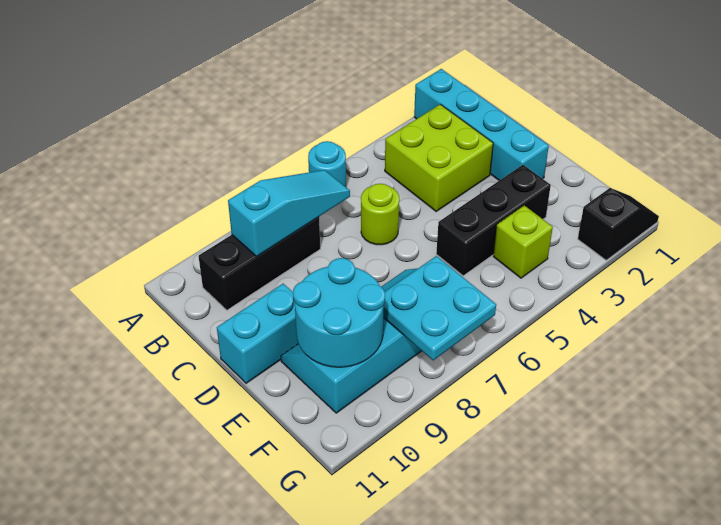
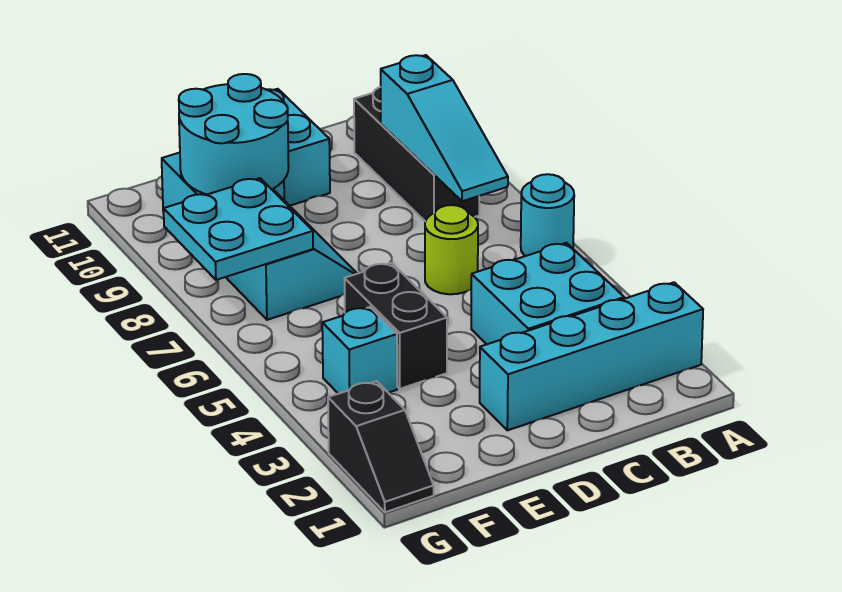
lime brick B3:C4 level 1 -> cyan brick B3:C4 level 1
black brick E3:E5 level 1 -> black brick E4:E5 level 1
lime brick F4 level 1 -> cyan brick F4 level 1

